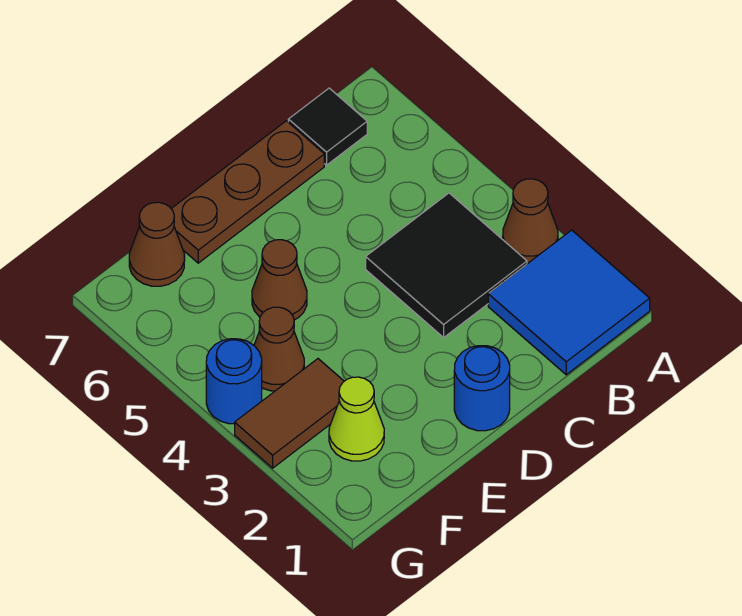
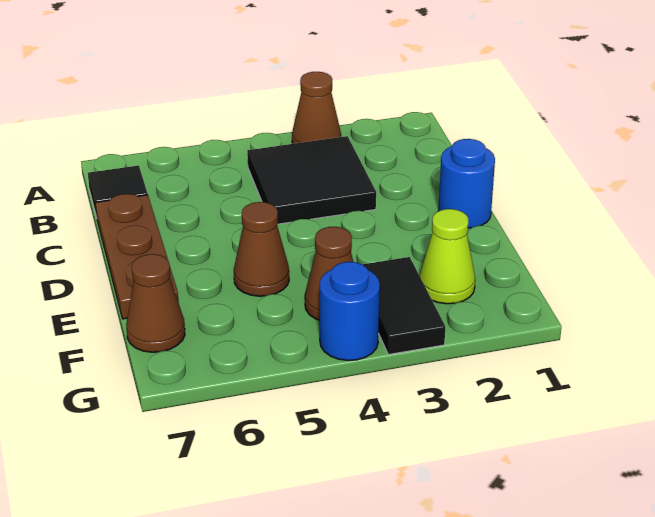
blue tile A1:B2 level 1 -> none
brown tile F3:G3 level 1 -> black tile F3:G3 level 1

